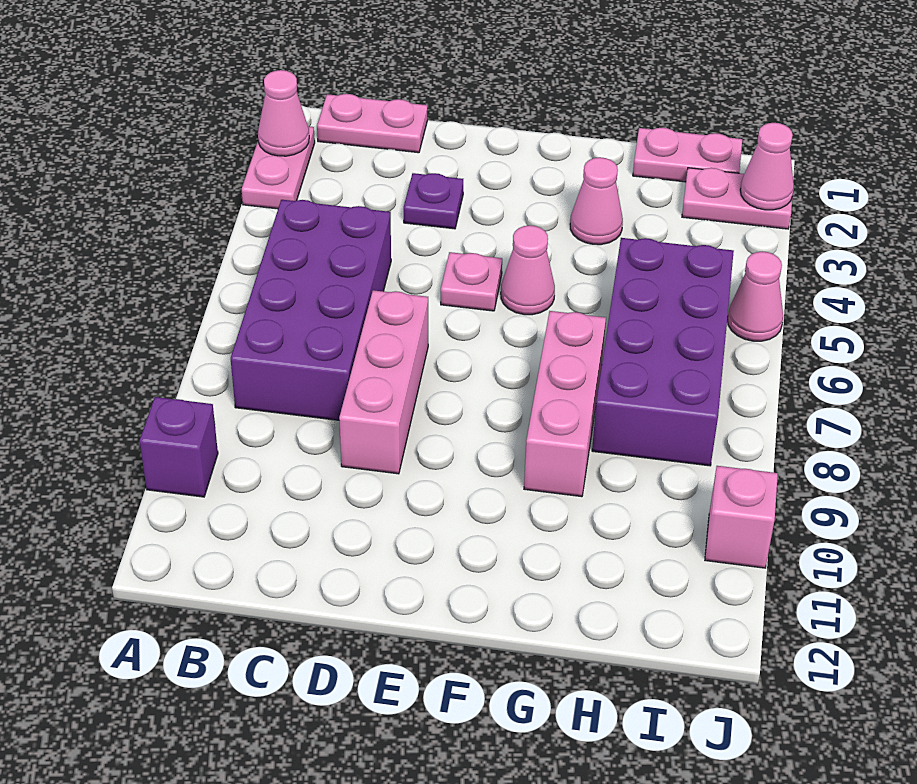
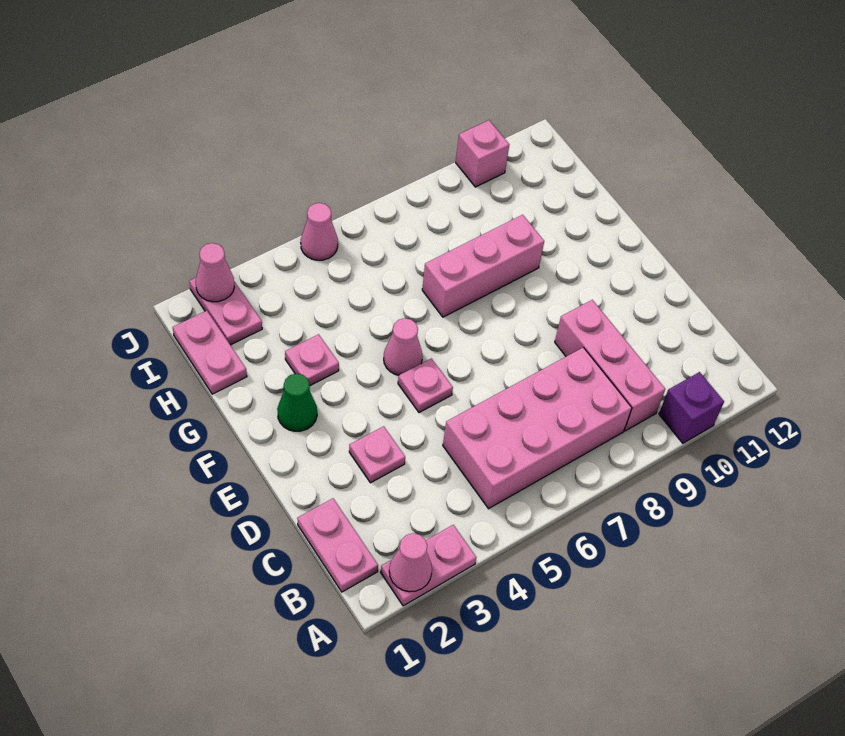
purple brick B5:C8 level 1 -> pink brick B5:C8 level 1
purple plate D3 level 1 -> pink plate D3 level 1
pink brick D7:D9 level 1 -> pink brick B9:D9 level 1
none -> green cone F2 level 1
pink cone G3 level 1 -> pink plate G3 level 1
purple brick H5:I8 level 1 -> none

